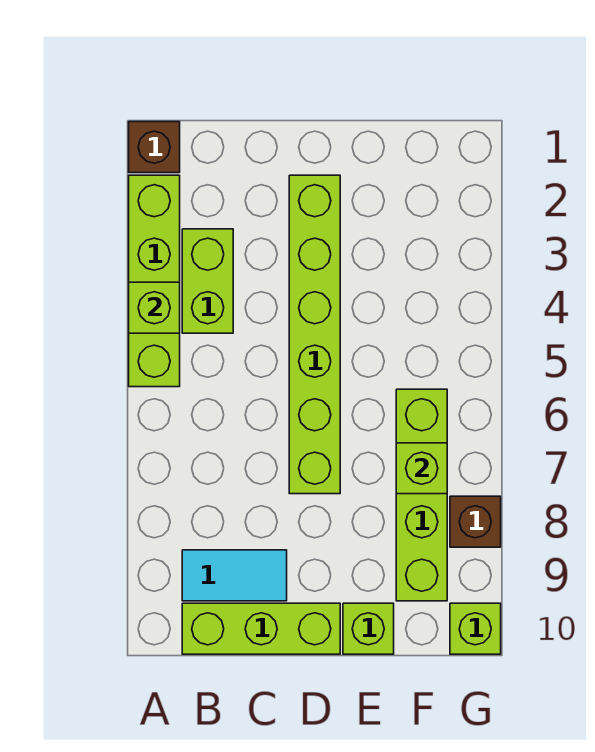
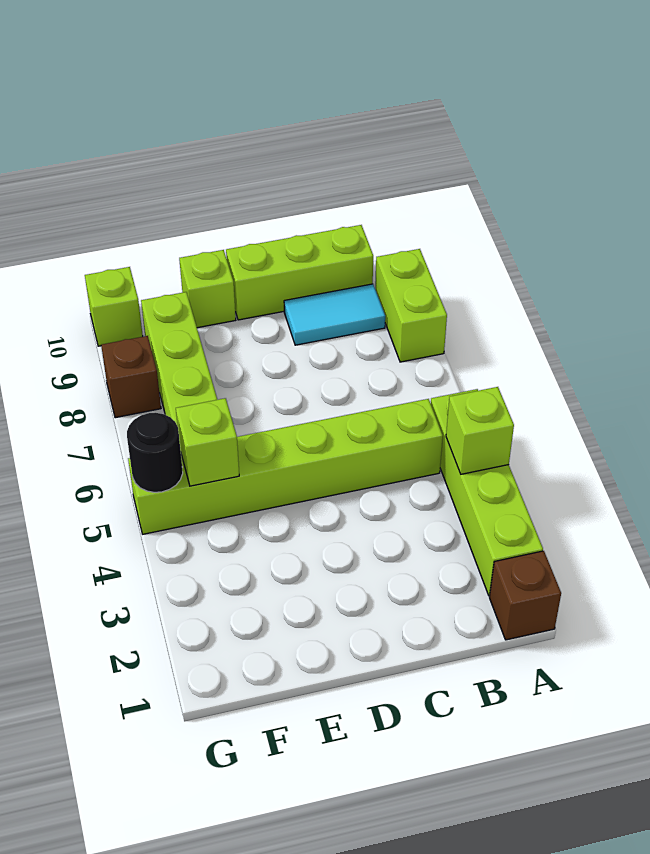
lime brick B3:B4 level 1 -> lime brick A8:A9 level 1
lime brick D2:D7 level 1 -> lime brick B5:G5 level 1
lime brick F7 level 2 -> lime brick F5 level 2
none -> black round brick G5 level 2

